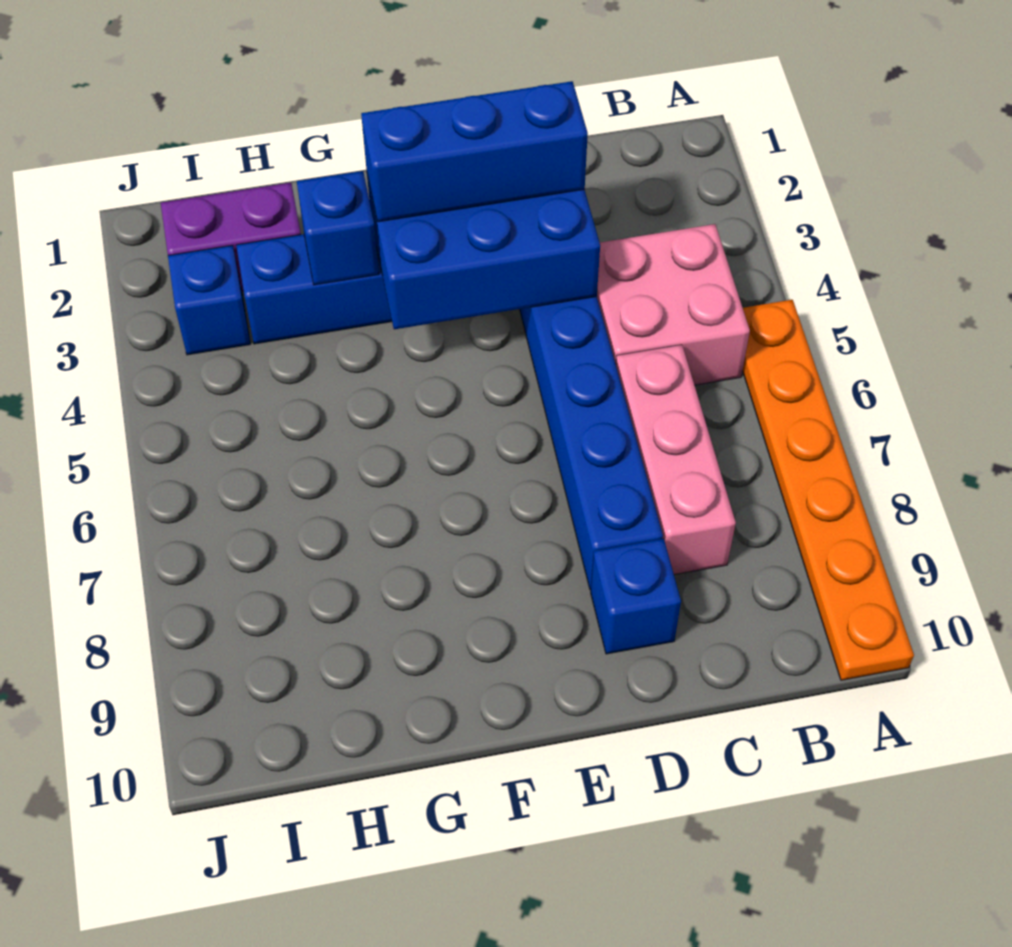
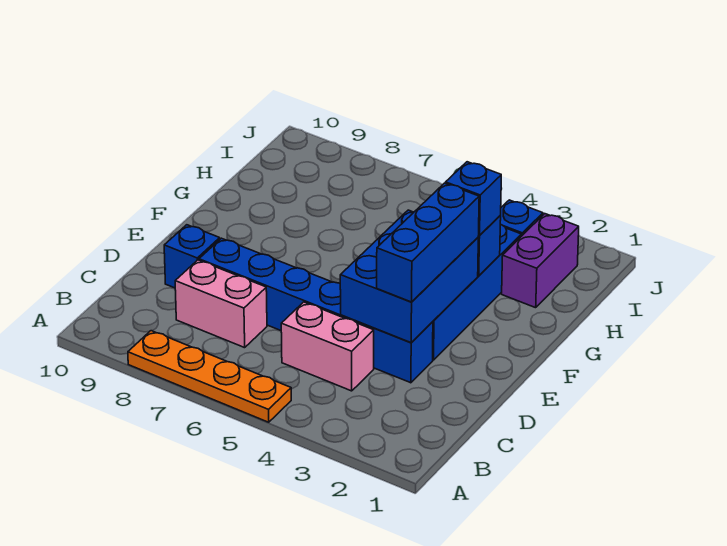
orange plate A5:A10 level 1 -> orange plate A5:A8 level 1
pink brick B4:C5 level 1 -> pink brick C4:C5 level 1
pink brick C6:C8 level 1 -> pink brick C7:C8 level 1
none -> blue brick G3 level 3

